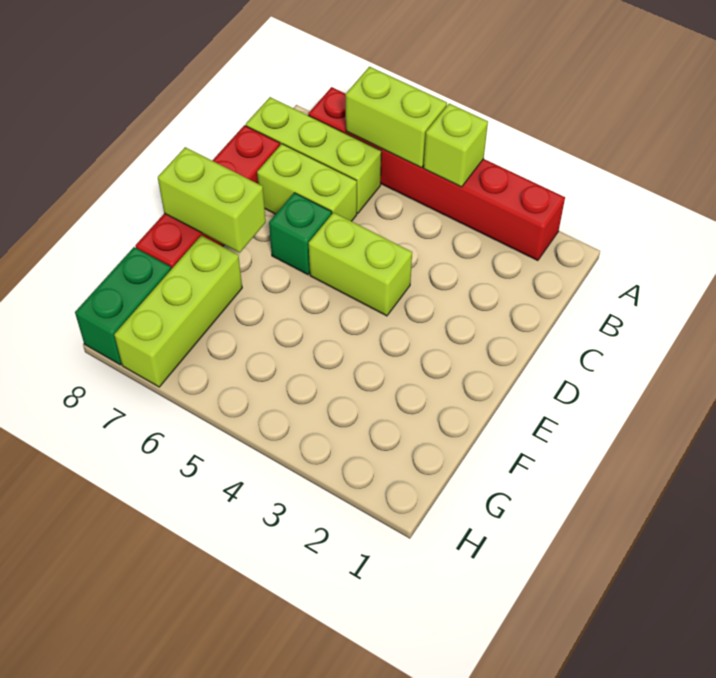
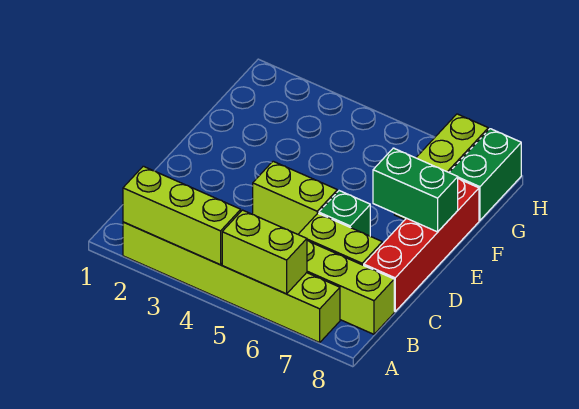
red brick A2:A7 level 1 -> lime brick A2:A7 level 1
lime brick A4 level 2 -> lime brick A2:A4 level 2
lime brick E7:E8 level 2 -> green brick E7:E8 level 2

